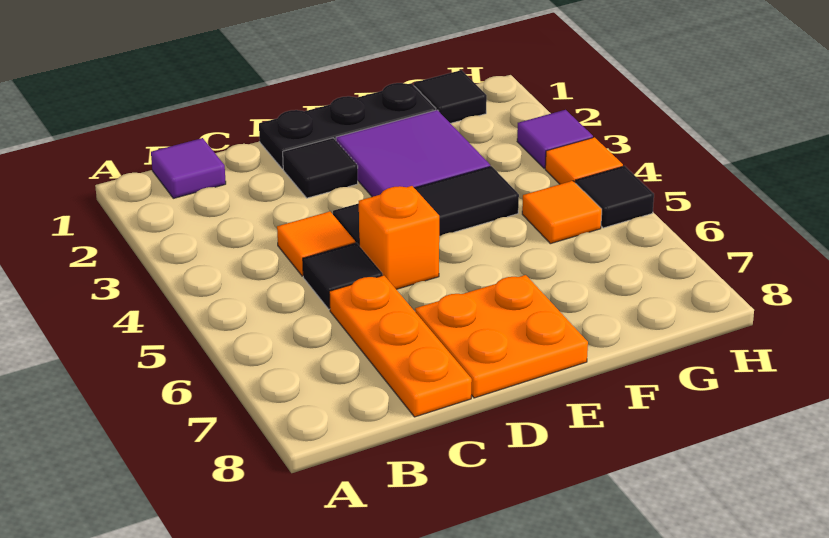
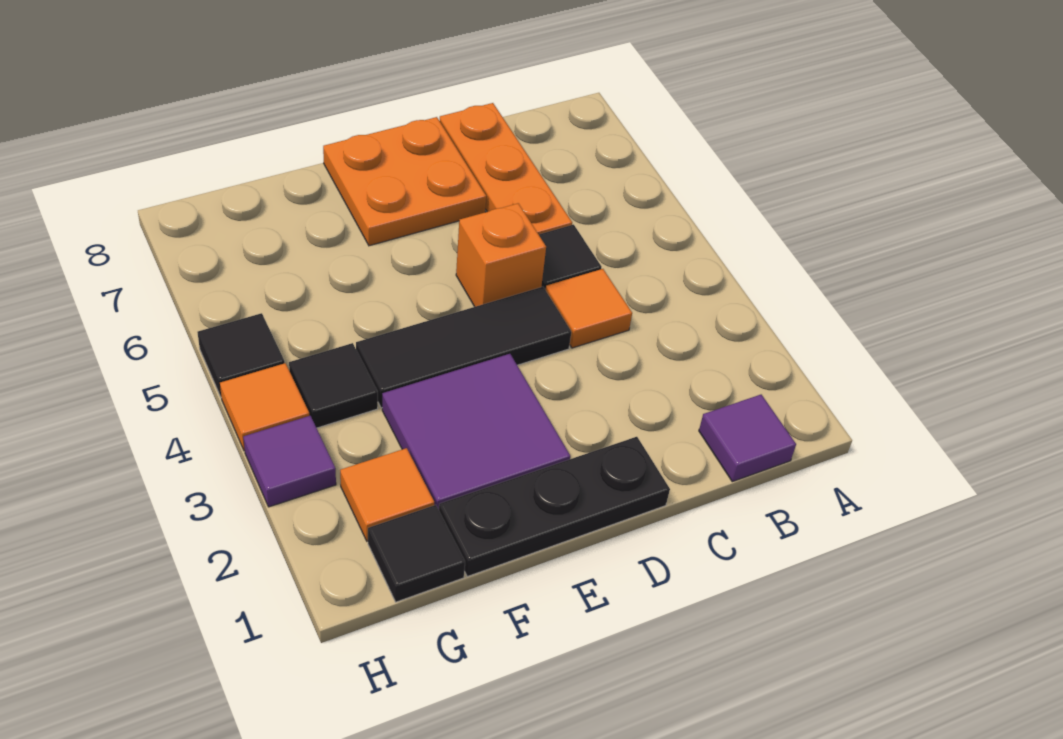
black tile D2 level 1 -> black tile G4 level 1
orange tile G5 level 1 -> orange tile G2 level 1

